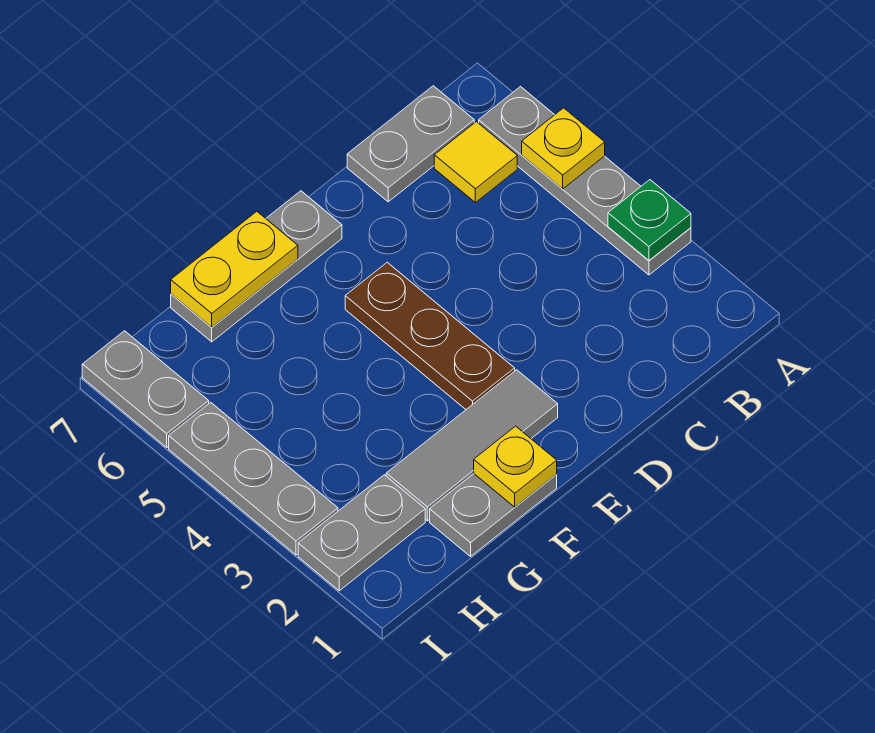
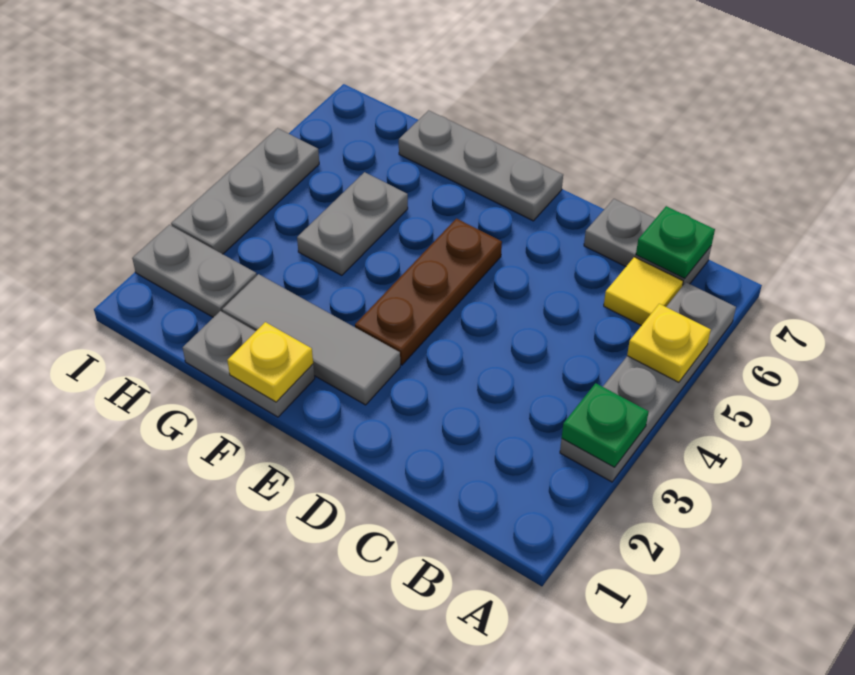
none -> green plate B7 level 2
yellow plate F7:G7 level 2 -> none
grey plate I6:I7 level 1 -> grey plate G4:G5 level 1

